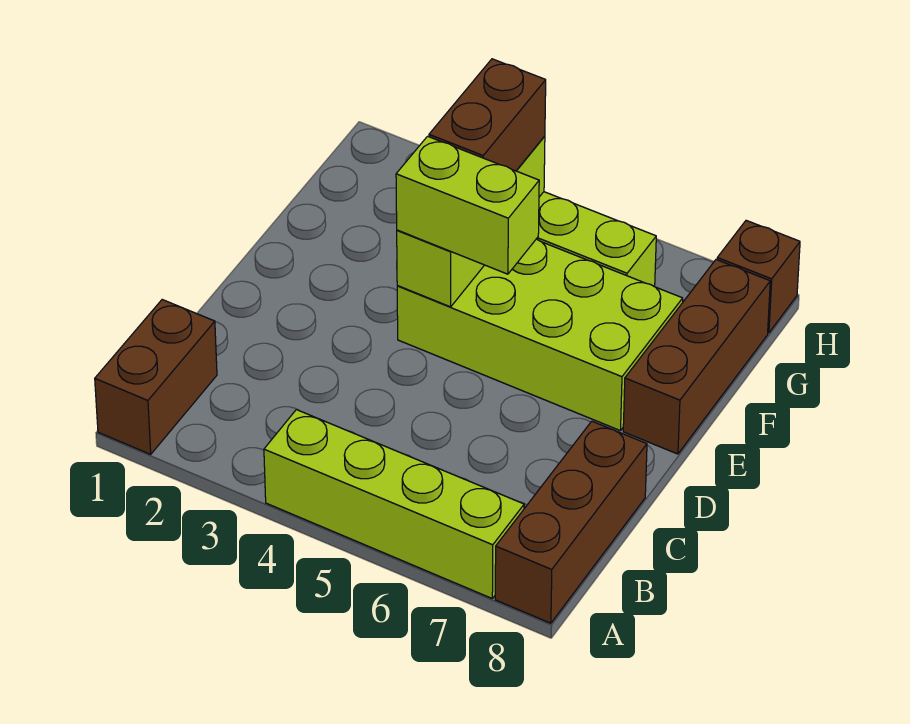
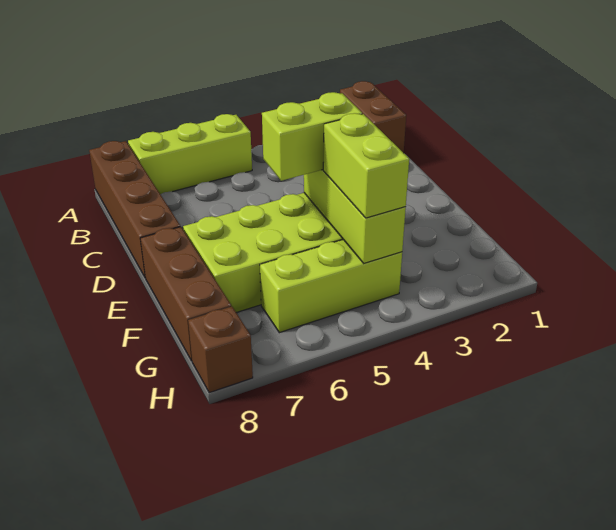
lime brick A4:A7 level 1 -> lime brick A5:A7 level 1
brown brick A8:C8 level 1 -> brown brick A8:D8 level 1
brown brick F4:G4 level 3 -> lime brick F4:G4 level 3

